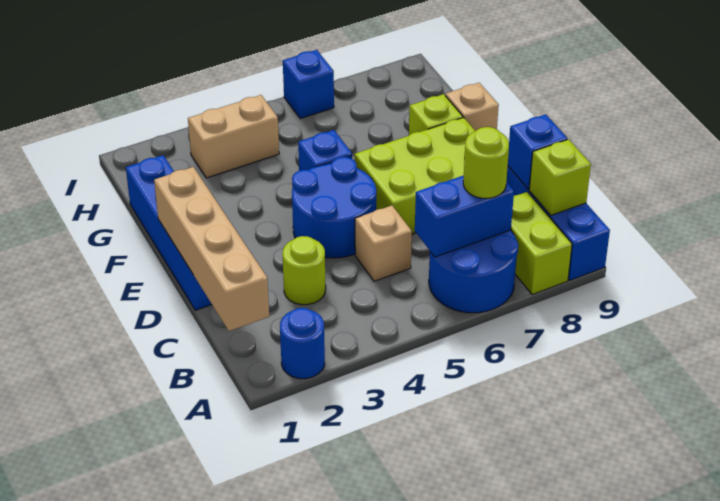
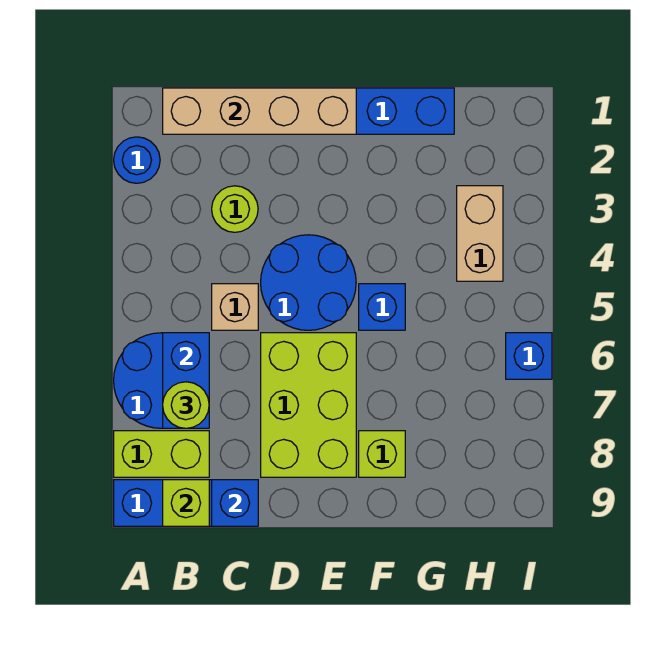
tan brick F9 level 1 -> none

